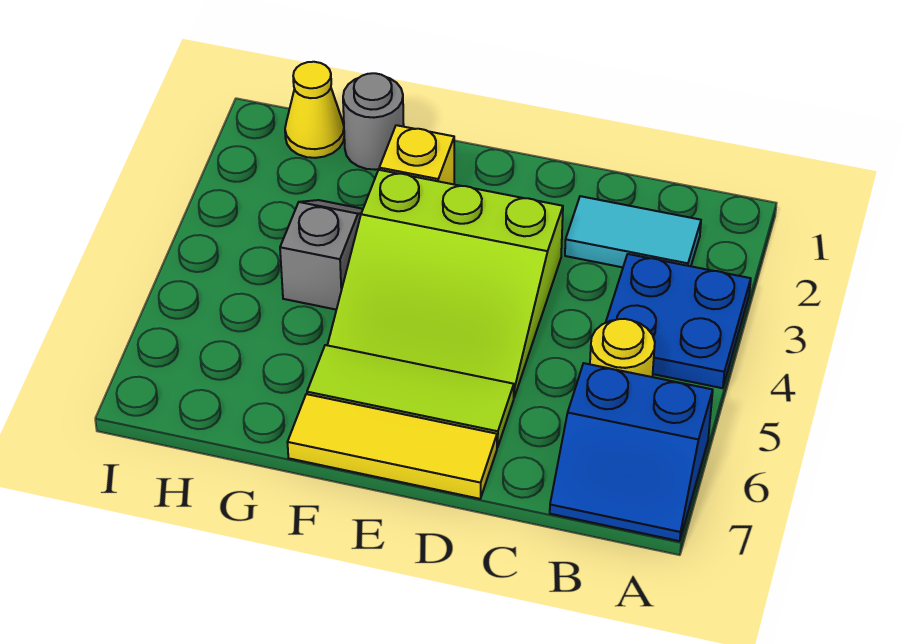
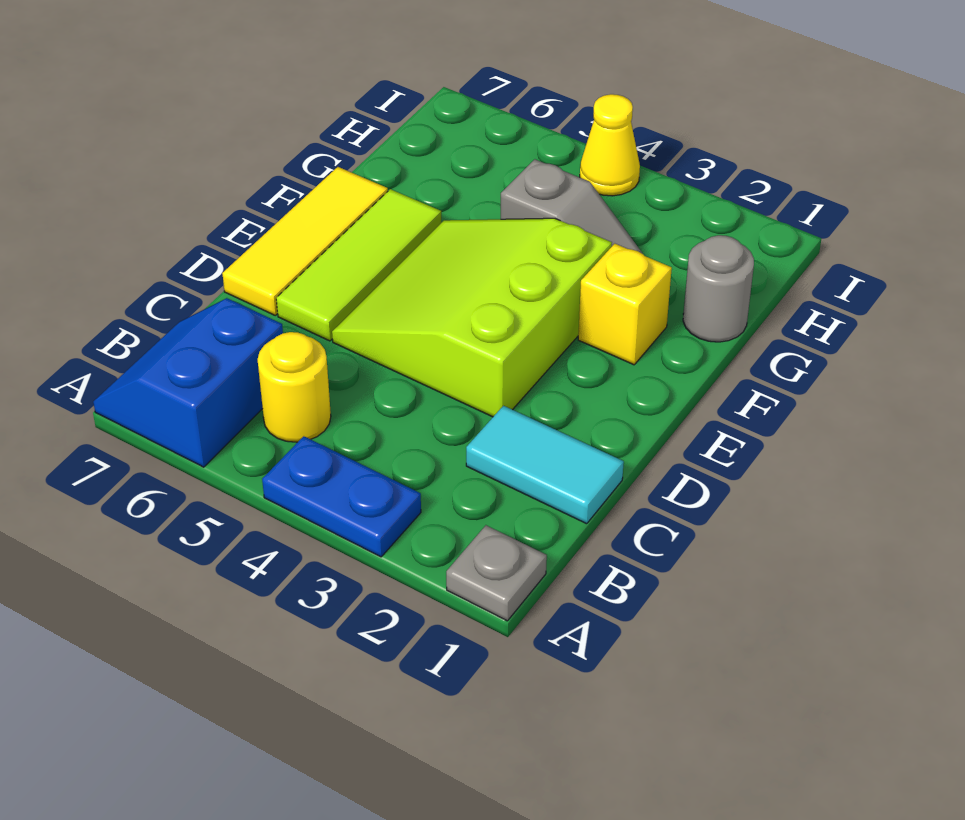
none -> grey plate A1 level 1
blue plate A3:B4 level 1 -> blue plate A3:A4 level 1
cyan tile B2:C2 level 1 -> cyan tile C1:C2 level 1
yellow cone H1 level 1 -> yellow cone I4 level 1

